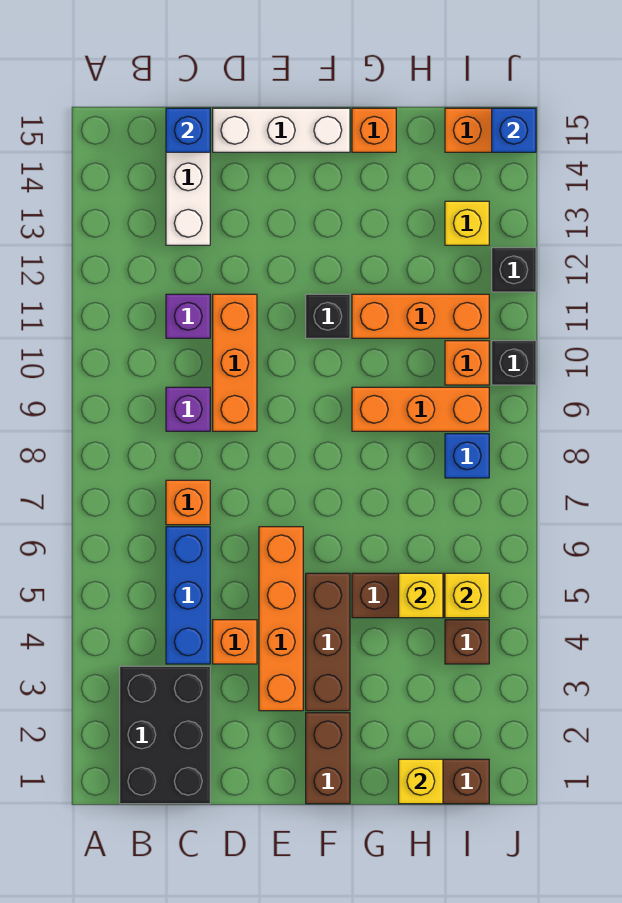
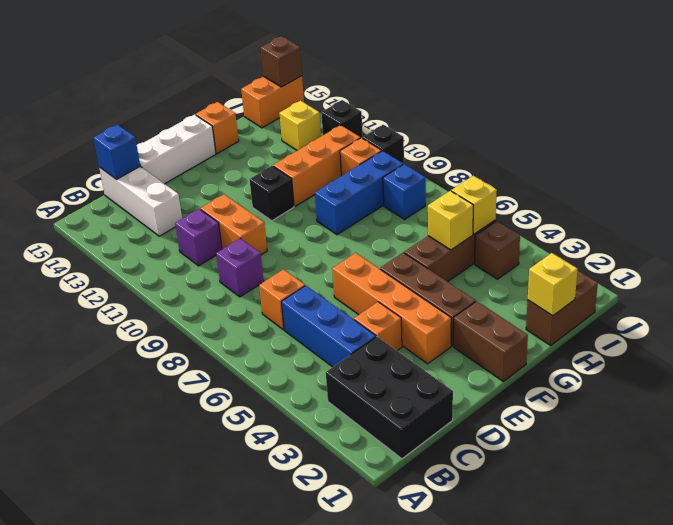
orange brick D9:D11 level 1 -> orange brick D10:D11 level 1
orange brick G9:I9 level 1 -> blue brick G9:I9 level 1
blue brick J15 level 2 -> brown brick J15 level 2

